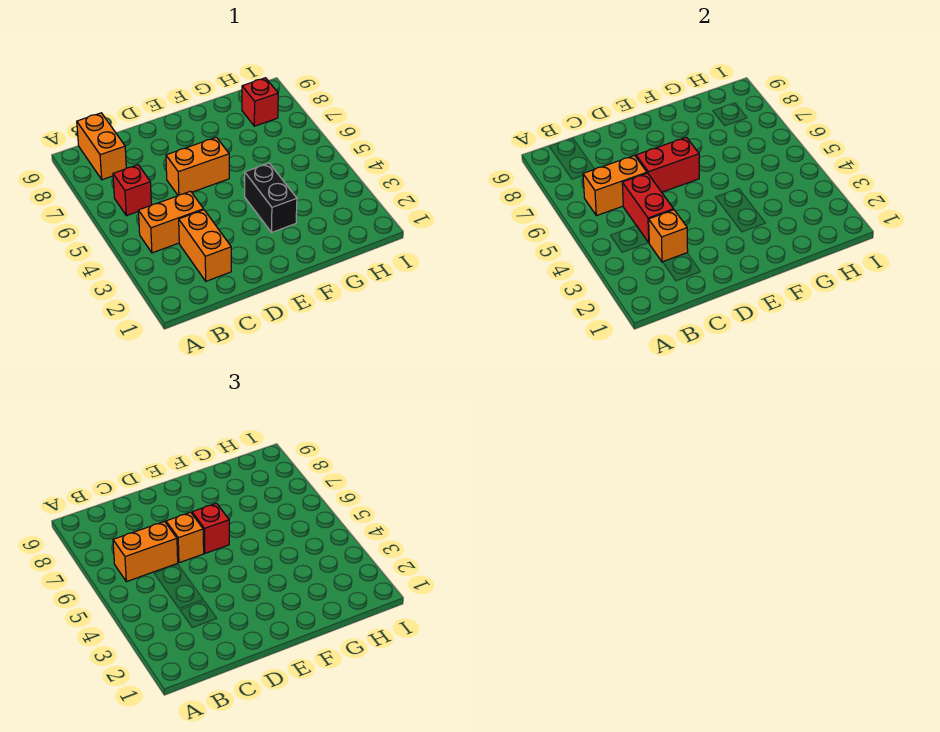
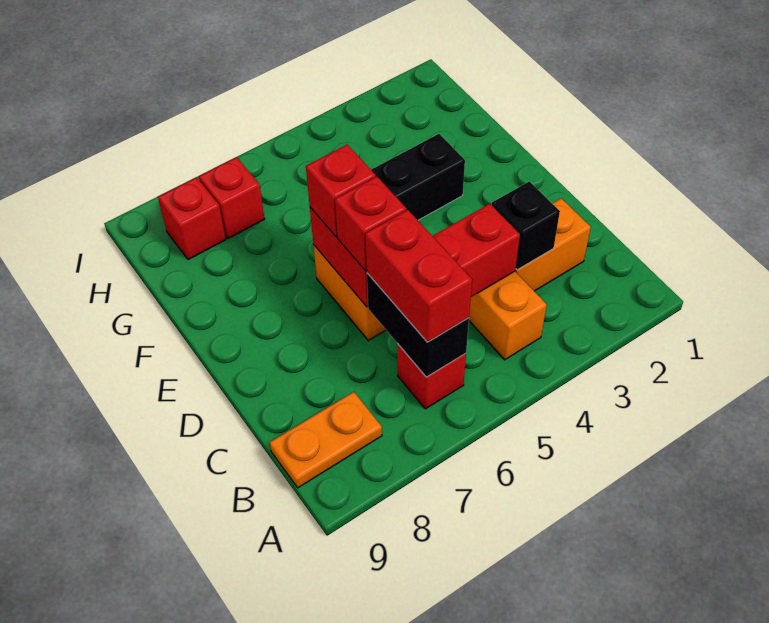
orange brick B6:C6 level 2 -> black brick B6:C6 level 2
orange brick B6:C6 level 3 -> red brick B6:C6 level 3
orange brick B8:B9 level 1 -> orange plate B8:B9 level 1
orange brick C3 level 2 -> black brick C3 level 2
orange brick D6 level 3 -> red brick D6 level 3
none -> red brick H7 level 1

